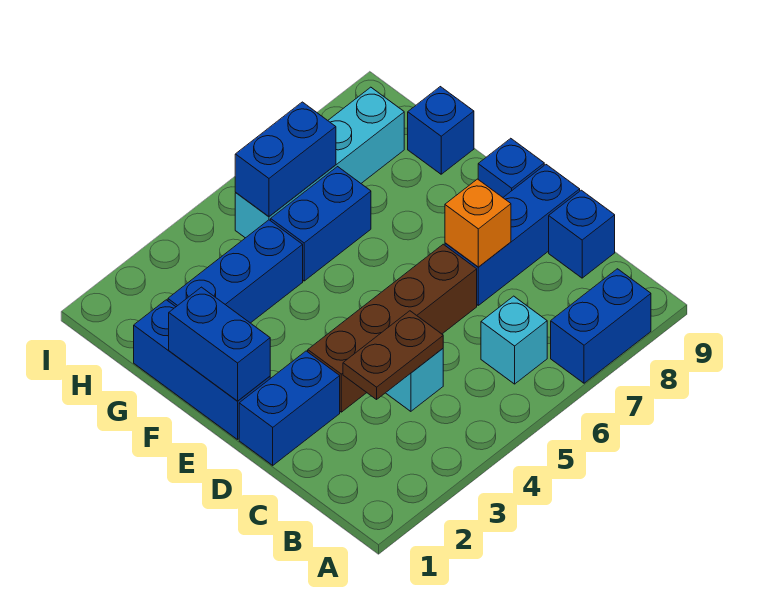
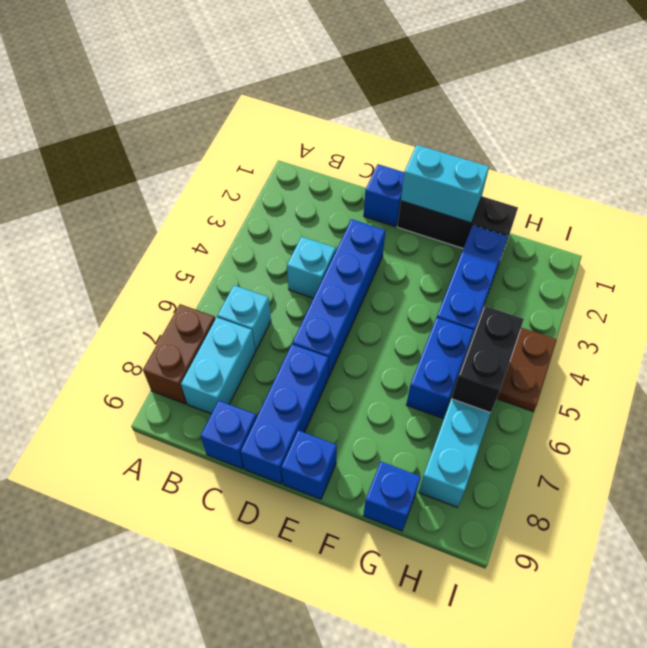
blue brick A7:A8 level 1 -> brown brick A7:A8 level 1
none -> cyan brick B7:B8 level 1
brown plate C3:C4 level 2 -> brown plate I4:I5 level 1
blue brick D1:D2 level 1 -> blue brick D1 level 1
brown brick D3:D6 level 1 -> blue brick D3:D6 level 1
orange brick D7 level 2 -> none
blue brick E1:G1 level 1 -> black brick E1:G1 level 1
blue brick E1:F1 level 2 -> cyan brick E1:F1 level 2
blue brick H5:H6 level 2 -> black brick H5:H6 level 2

